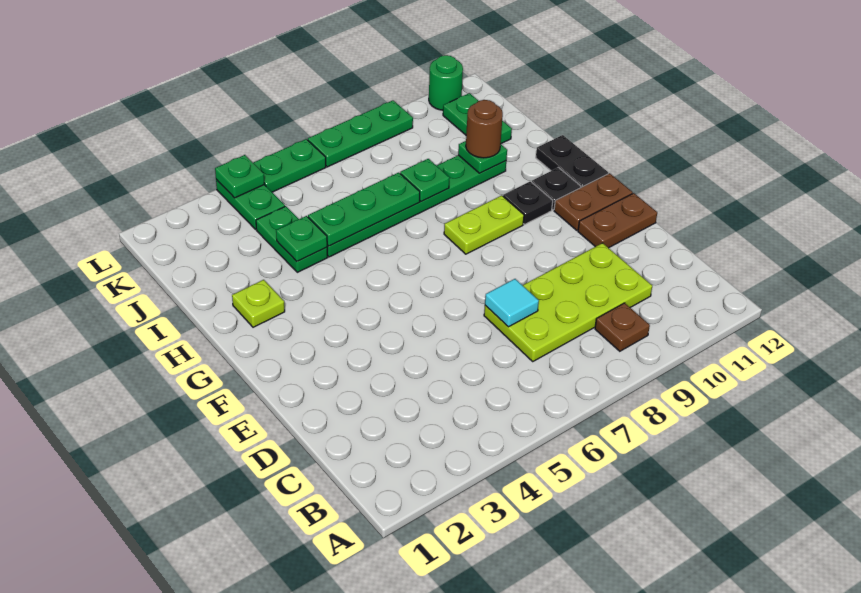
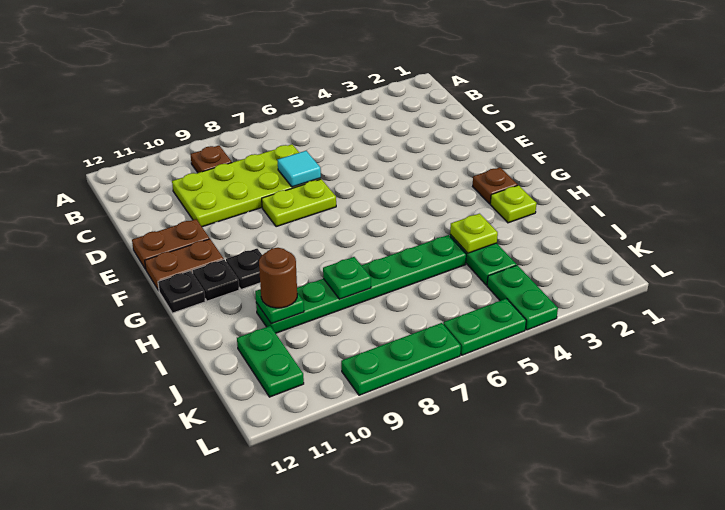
none -> brown plate G2 level 1
lime plate G8:G9 level 1 -> lime plate E7:E8 level 1
black plate G12:H12 level 1 -> black plate G12 level 1
green plate I4 level 2 -> lime plate I4 level 2
green plate I5:I7 level 2 -> none
green plate L4 level 2 -> none
green round brick L11 level 1 -> none

